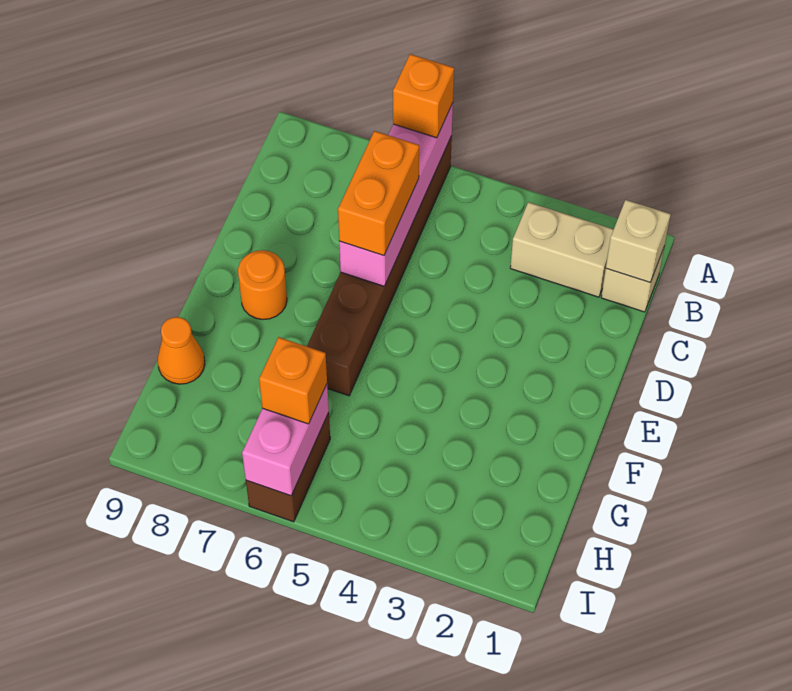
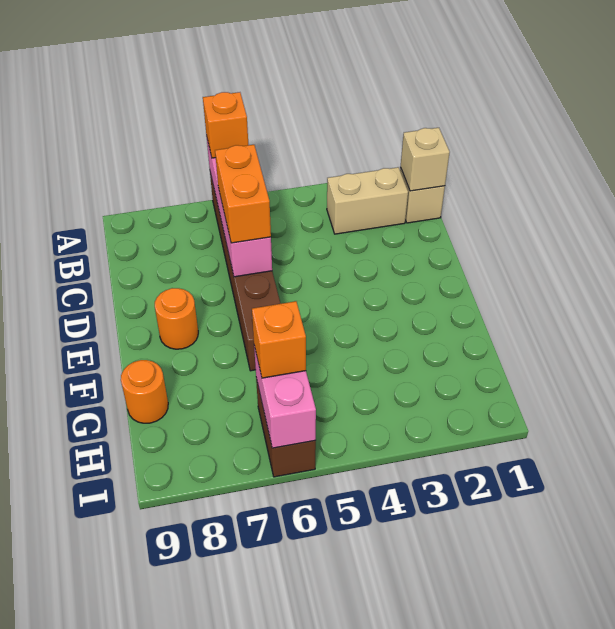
orange cone G9 level 1 -> orange round brick G9 level 1

